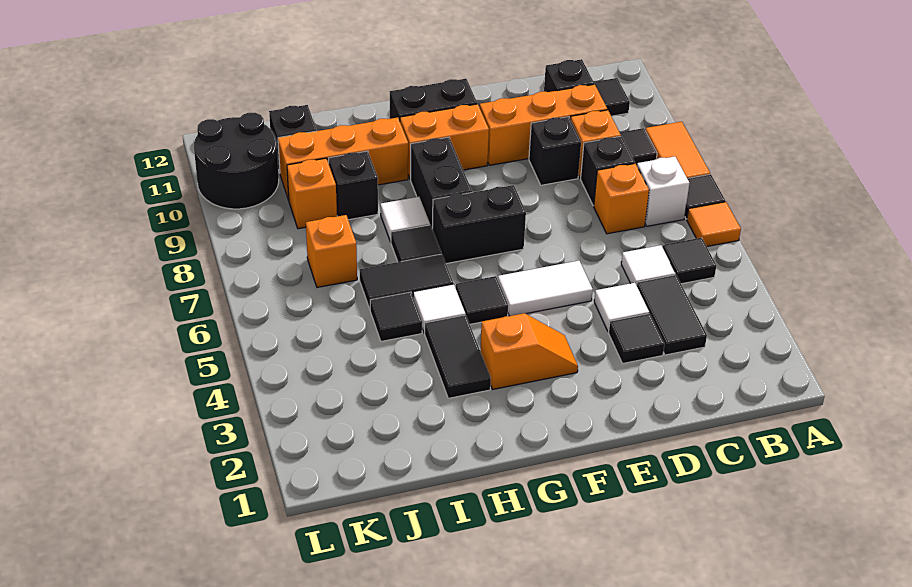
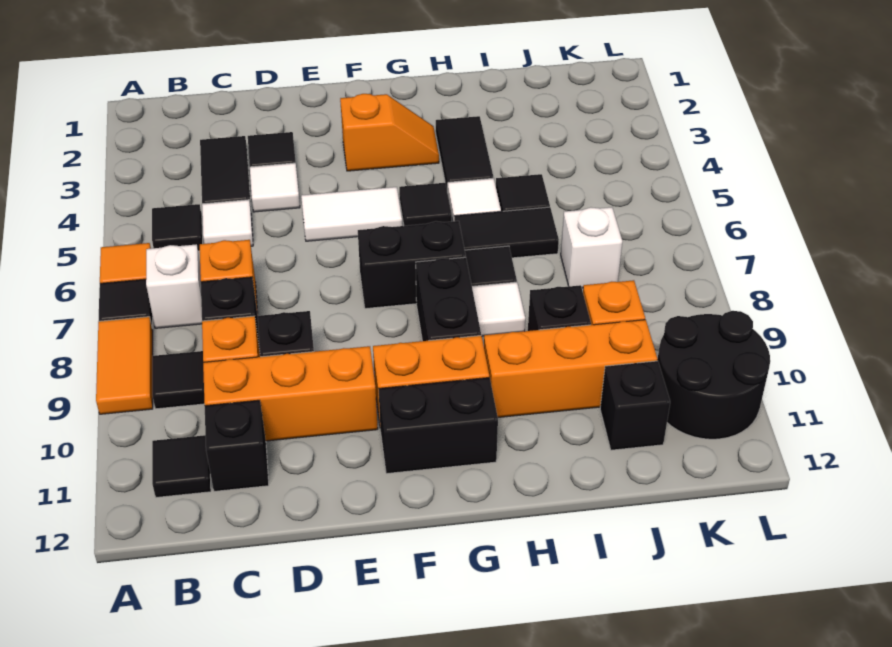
orange slope F3:G3 level 1 top G -> orange slope F3:G3 level 1 top F
orange brick J7 level 1 -> white brick J7 level 1

